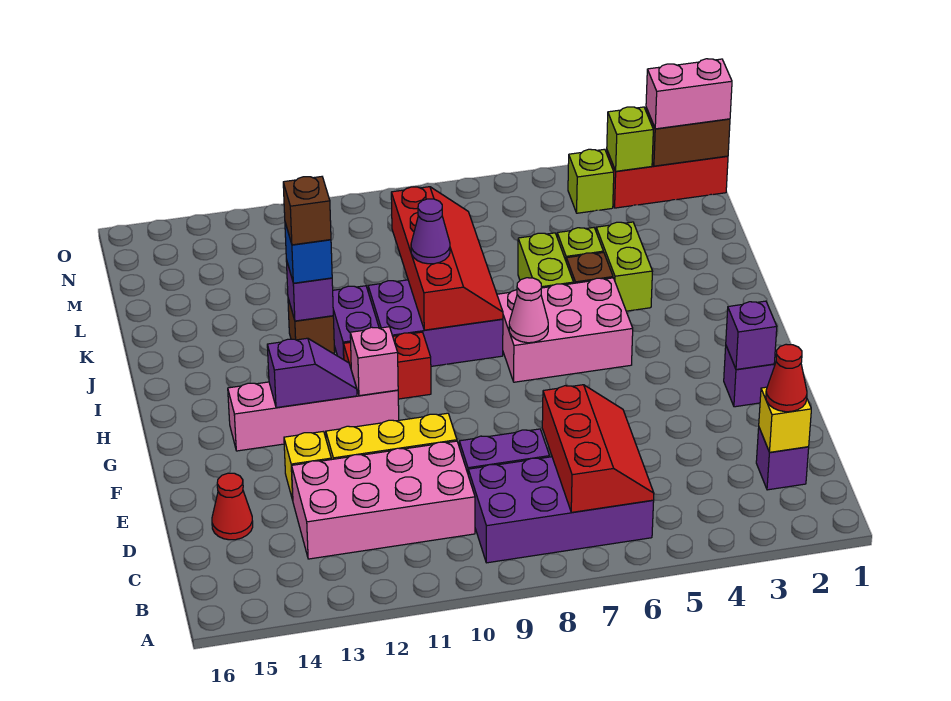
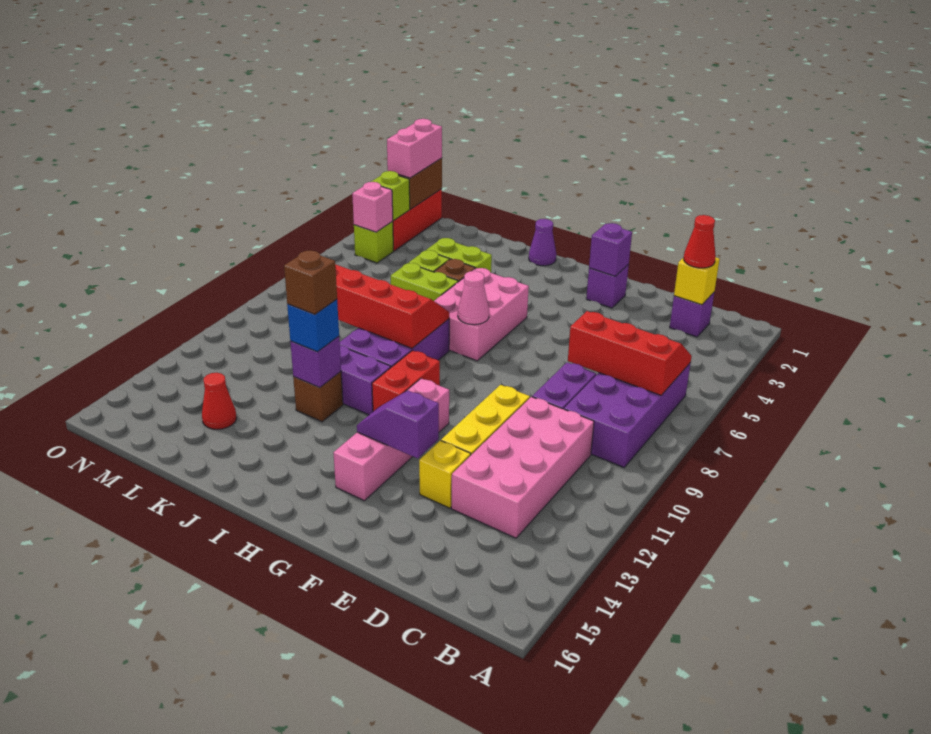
red cone D15 level 1 -> red cone L14 level 1
pink brick G11 level 2 -> pink brick N4 level 2
purple slope G12:G13 level 2 top 13 -> purple slope F13:G13 level 2 top F
purple cone J9 level 3 -> purple cone I1 level 1

